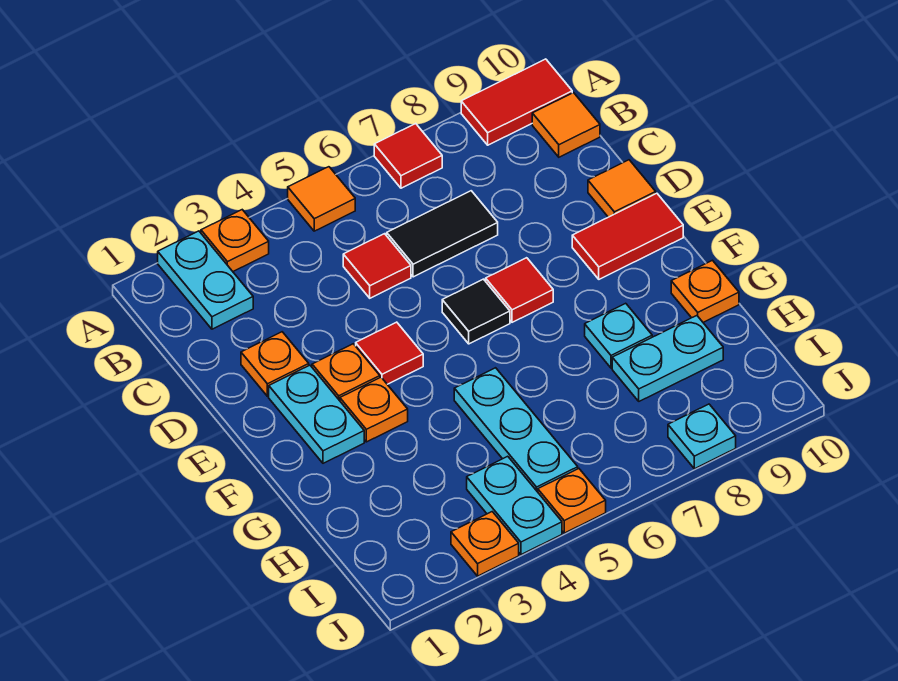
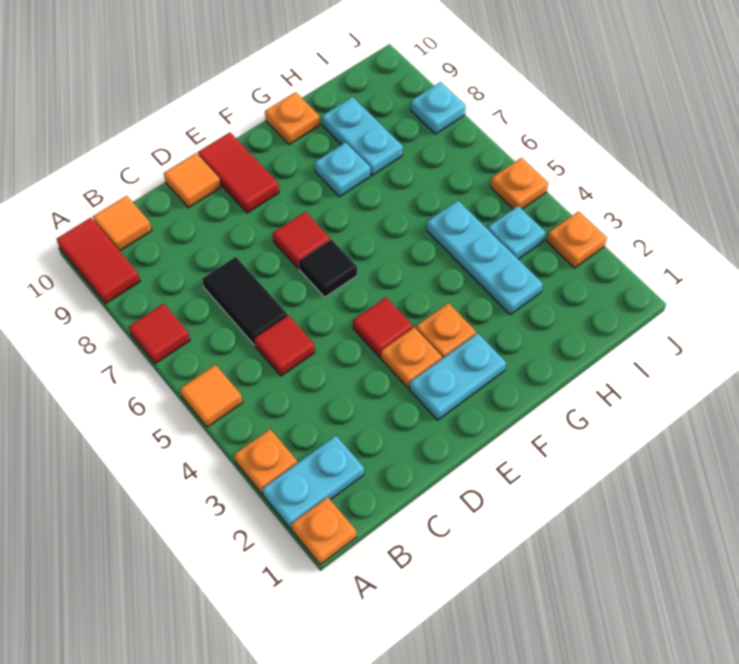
orange plate D2 level 1 -> orange plate A1 level 1
cyan plate G5:I5 level 1 -> cyan plate H3:H5 level 1
cyan plate I4:J4 level 1 -> cyan plate I4 level 1

